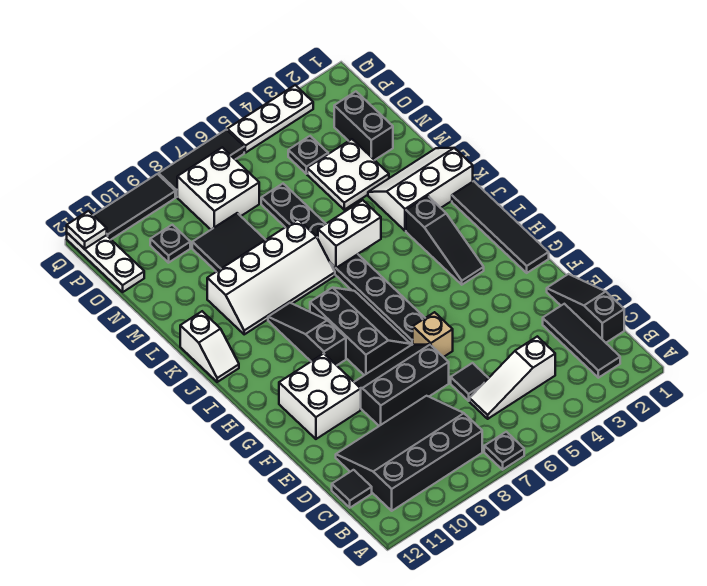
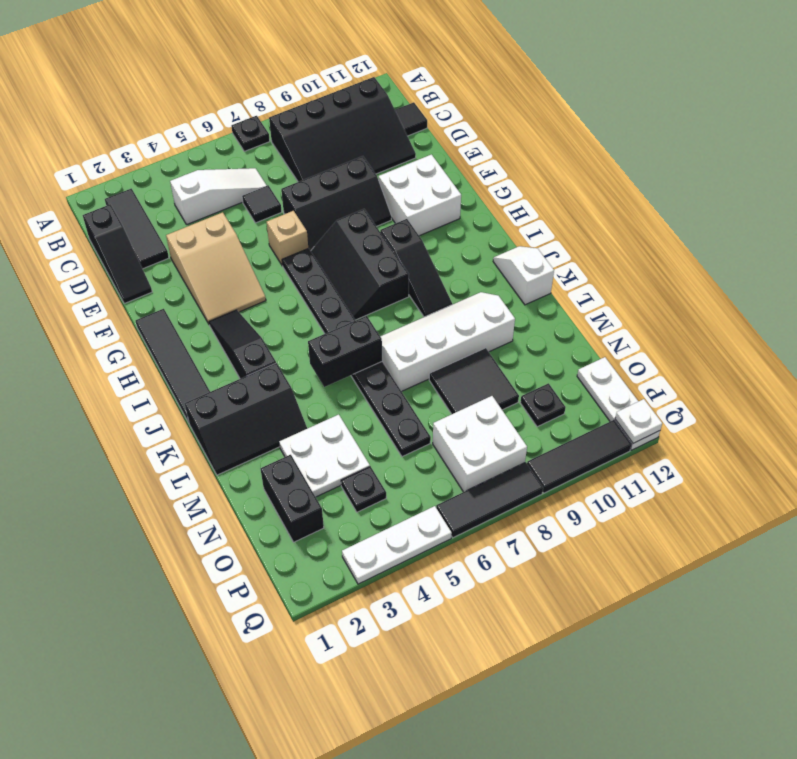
none -> tan slope E3:G4 level 1 top E
white slope K1:L3 level 1 top K -> black slope K1:L3 level 1 top K
white brick K5:K6 level 2 -> black brick K5:K6 level 2

